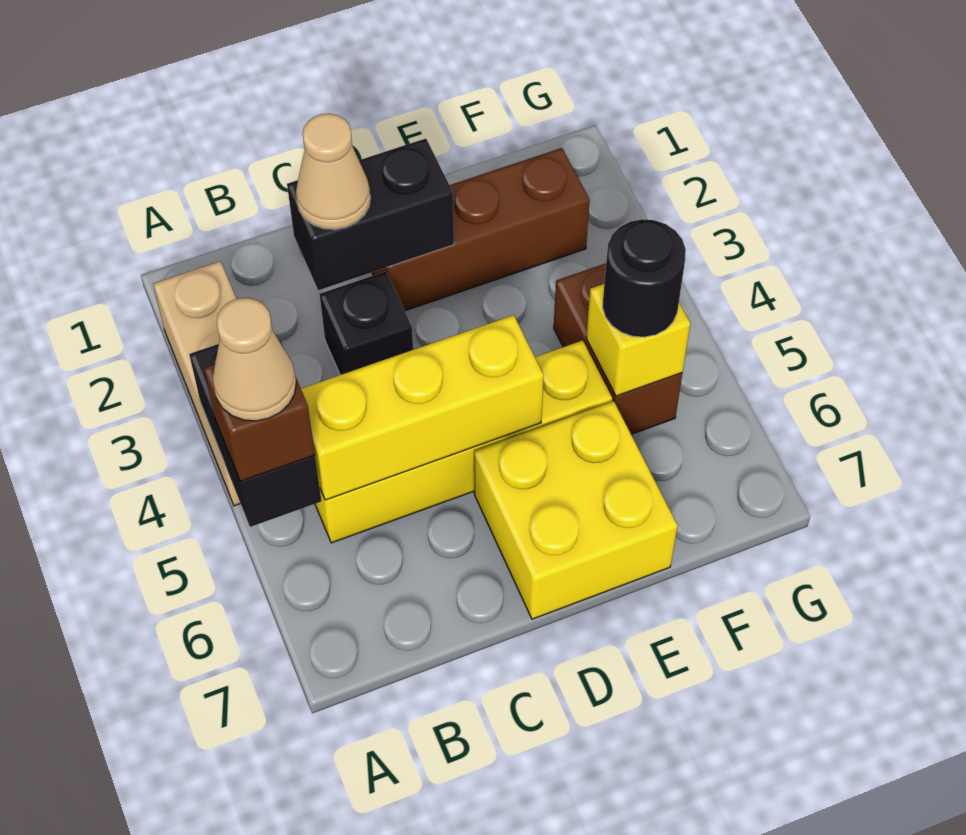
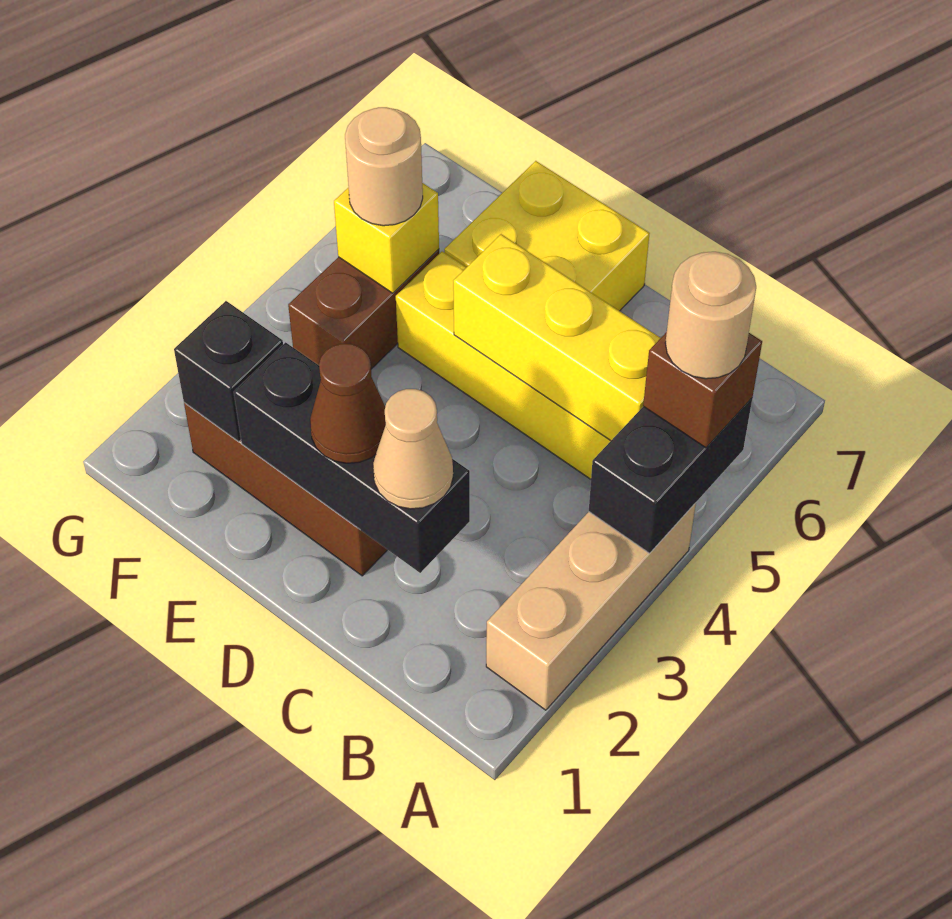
tan cone A5 level 4 -> tan round brick A5 level 4
black brick C2:D2 level 2 -> black brick C2:E2 level 2
black brick C3 level 1 -> black brick F2 level 2
none -> brown cone D2 level 3
black round brick F5 level 3 -> tan round brick F5 level 3

